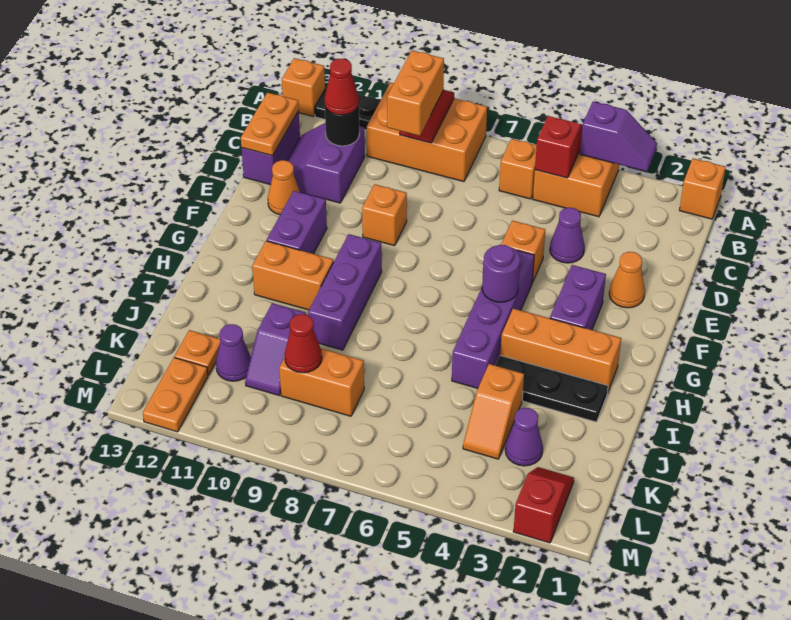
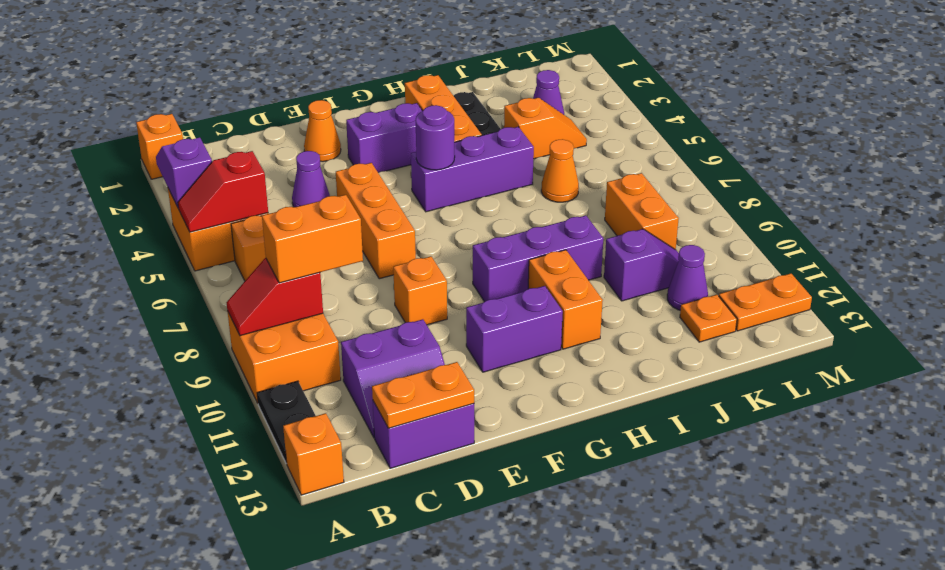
orange brick A8:B10 level 1 -> orange brick A9:B10 level 1
black round brick C11 level 2 -> none
red cone C11 level 3 -> none
orange brick E5 level 1 -> orange brick E5:E7 level 1
orange cone E12 level 1 -> orange cone J6 level 1
purple brick F5:I5 level 1 -> purple brick G5:I5 level 1
red cone K9 level 2 -> none
red slope L2:M2 level 1 top M -> none

